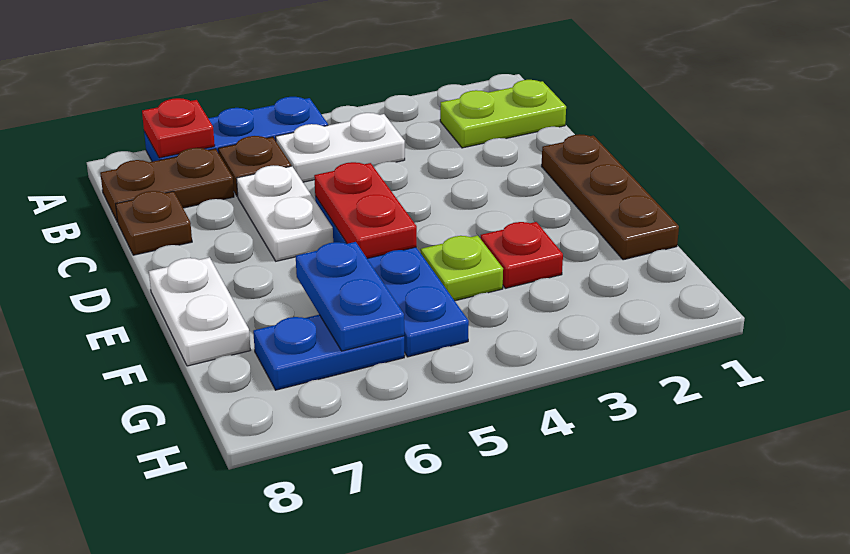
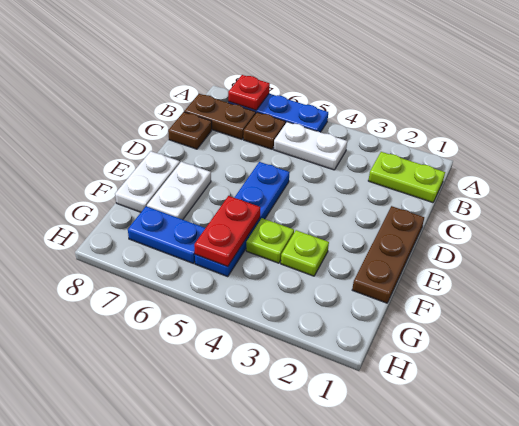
white plate C6:D6 level 1 -> white plate E7:F7 level 1
red plate D5:E5 level 2 -> red plate F5:G5 level 2
red plate F3 level 1 -> lime plate F3 level 1
blue plate F6:G6 level 2 -> none

